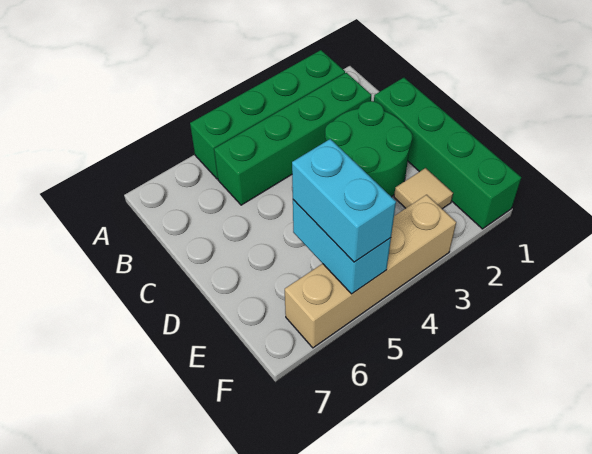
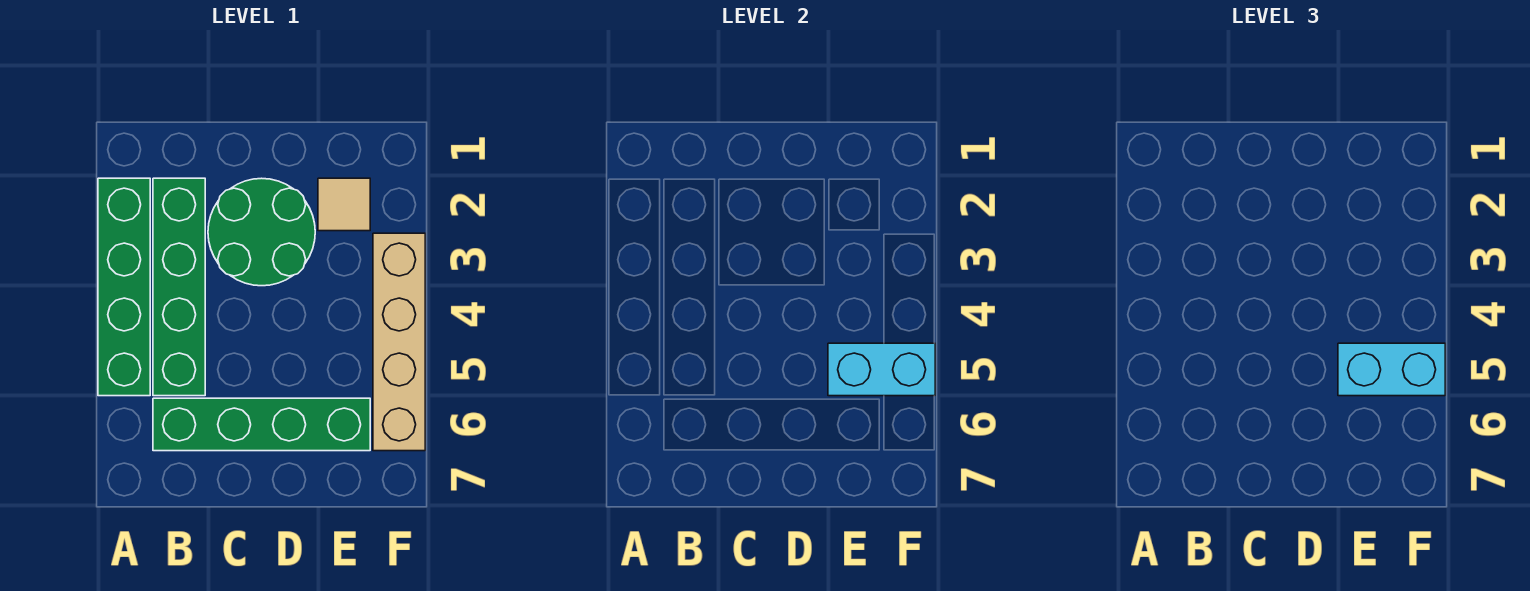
green brick C1:F1 level 1 -> green brick B6:E6 level 1

